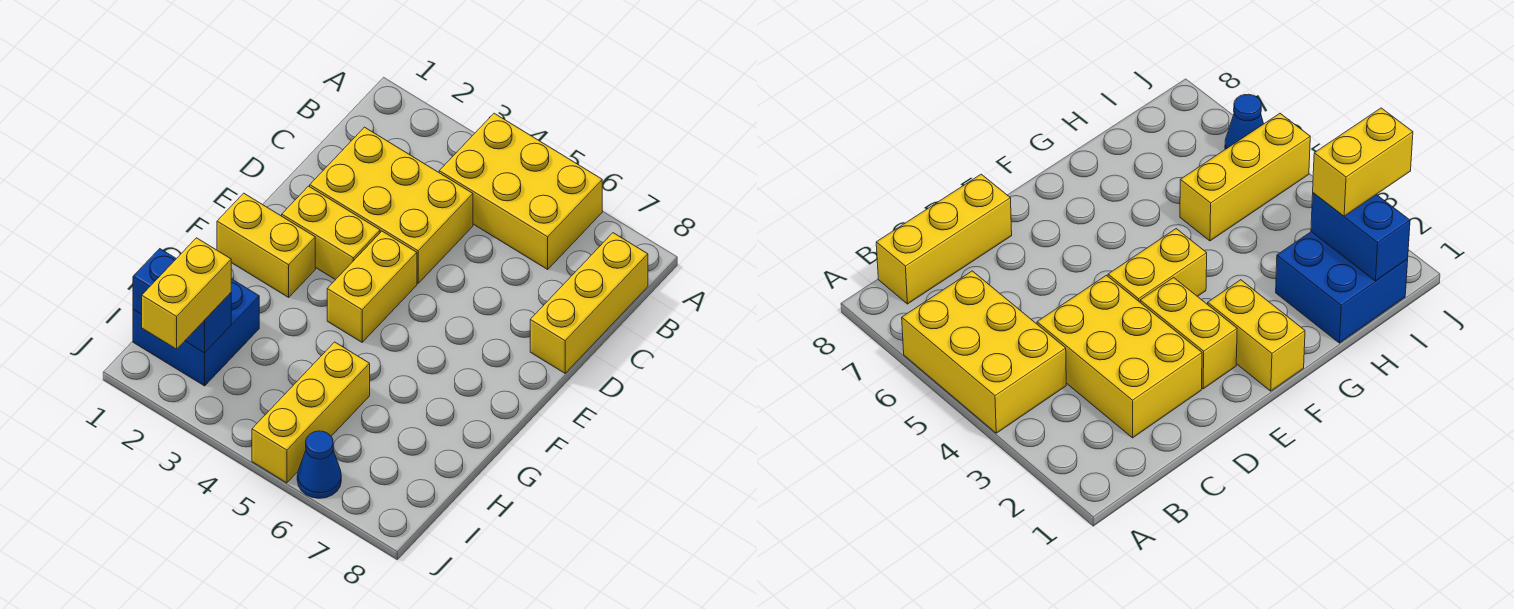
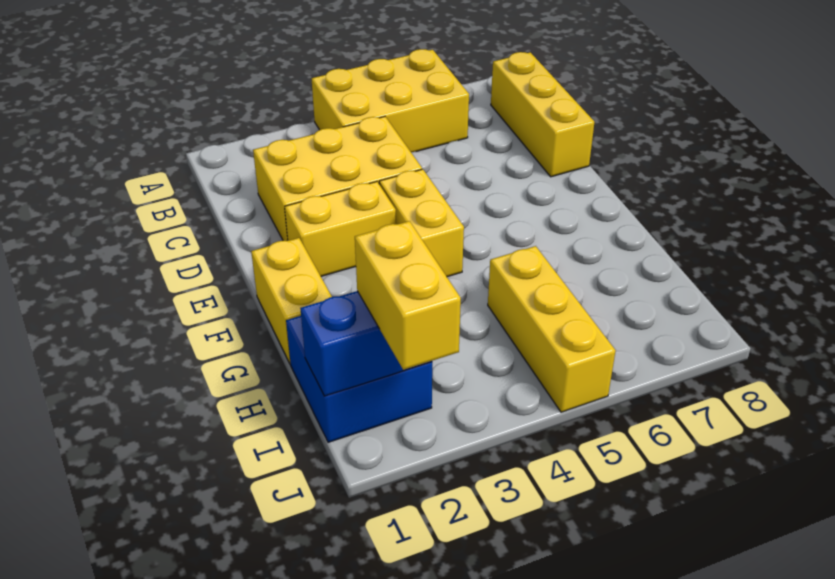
yellow brick F1:F2 level 1 -> yellow brick F1:G1 level 1
blue cone J6 level 1 -> none

